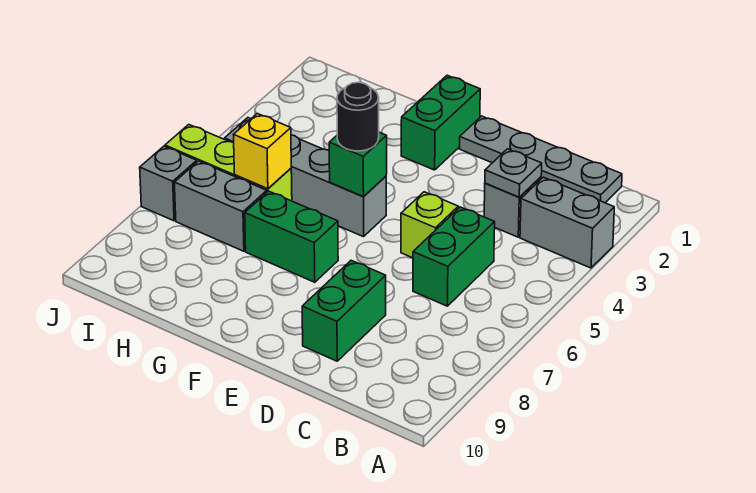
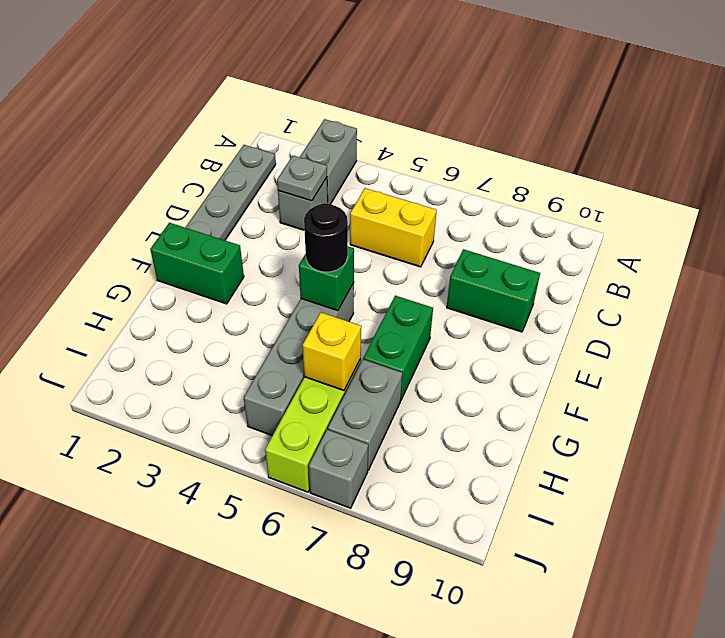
green brick C5:C6 level 1 -> yellow brick C5:C6 level 1
lime brick D5 level 1 -> none

